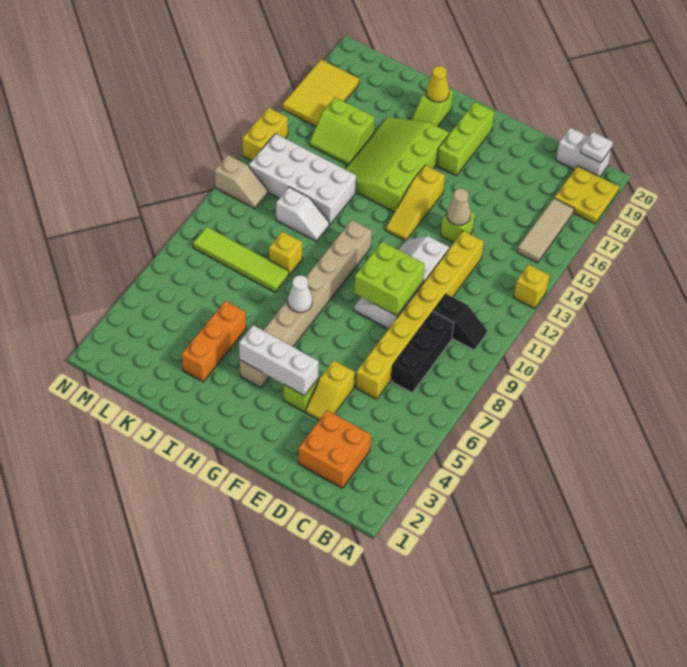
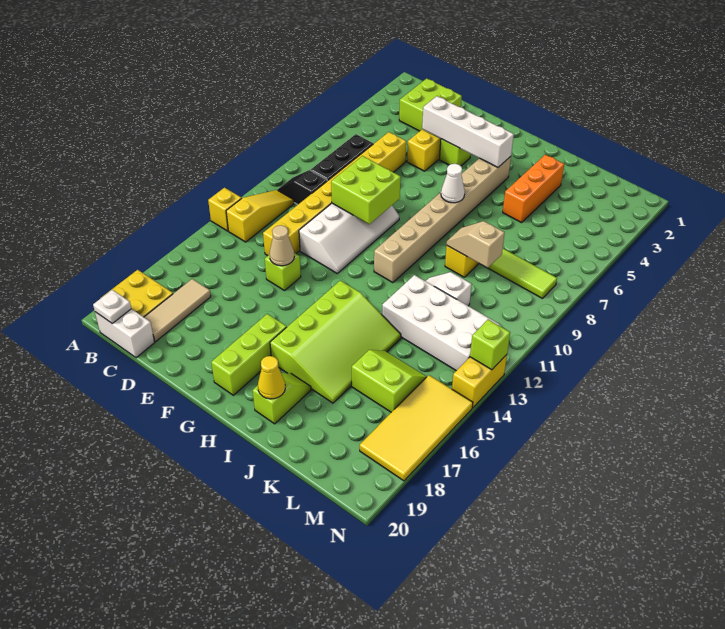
tan tile B15:B17 level 1 -> tan tile C17:C19 level 1
orange brick C2:D3 level 1 -> lime brick C2:D3 level 1
white brick F4:H4 level 2 -> white brick E4:H4 level 2
yellow slope G13:G15 level 1 top 15 -> yellow slope B11:B13 level 1 top 13
tan slope M11:N11 level 1 top N -> tan slope J9:K9 level 2 top K
yellow tile M16:N18 level 1 -> yellow tile M15:N18 level 1
none -> lime brick N13 level 2

